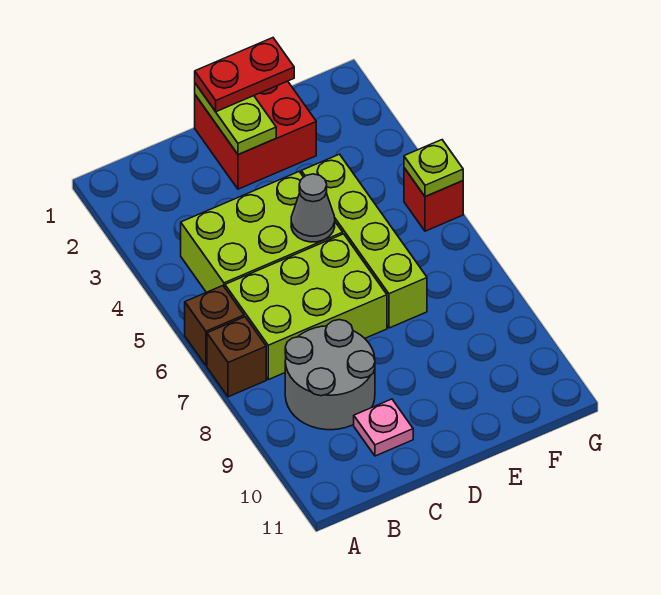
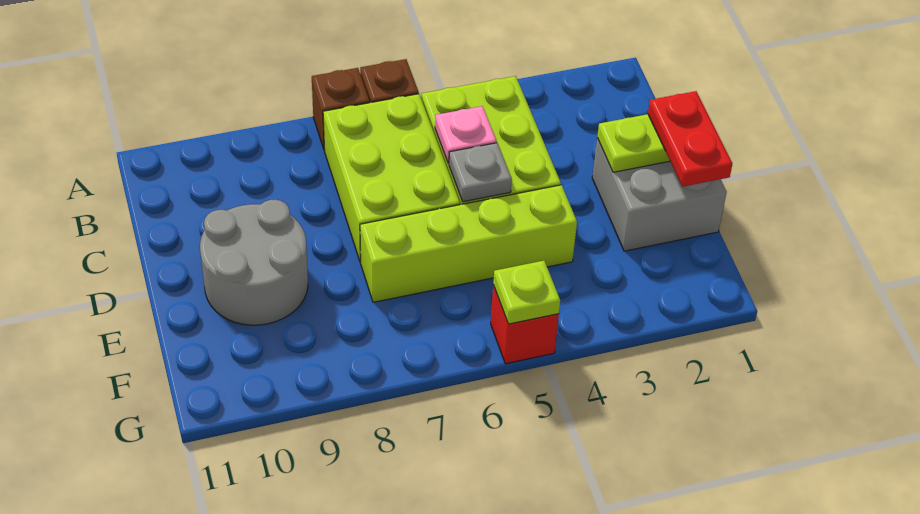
grey round brick B8:C9 level 1 -> grey round brick D9:E10 level 1
pink plate C10 level 1 -> pink plate C5 level 2
red brick D1:E2 level 1 -> grey brick D1:E2 level 1
grey cone D5 level 2 -> grey plate D5 level 2

